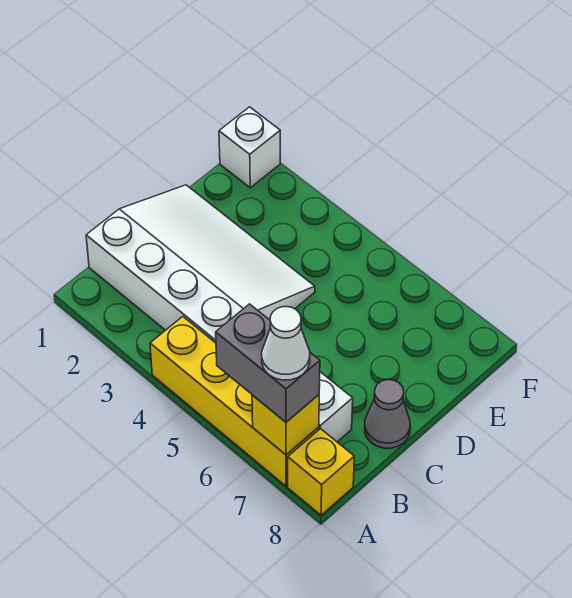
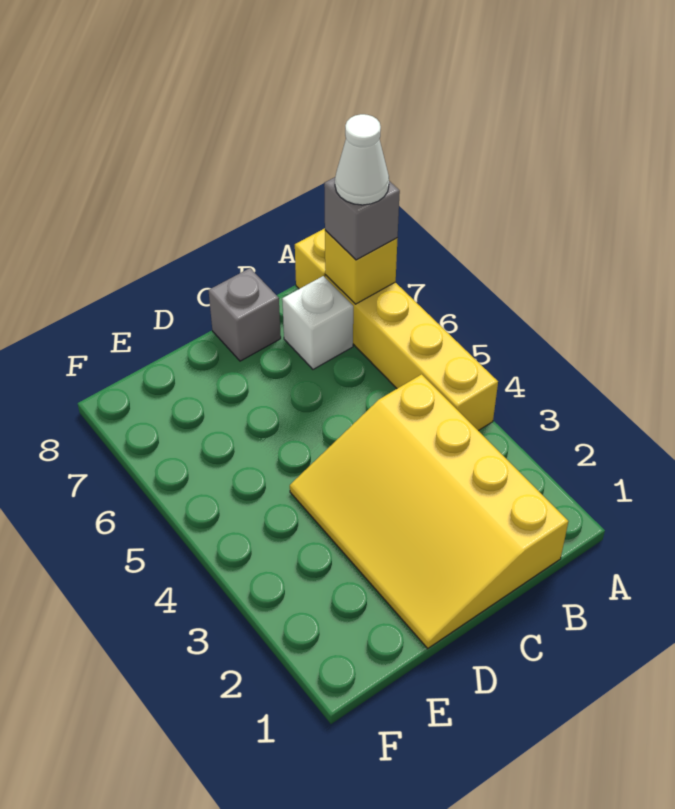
grey brick A6:A7 level 3 -> grey brick A7 level 3
white slope B1:D4 level 1 top B -> yellow slope B1:D4 level 1 top B
grey cone C8 level 1 -> grey brick C8 level 1
white brick F1 level 1 -> none

